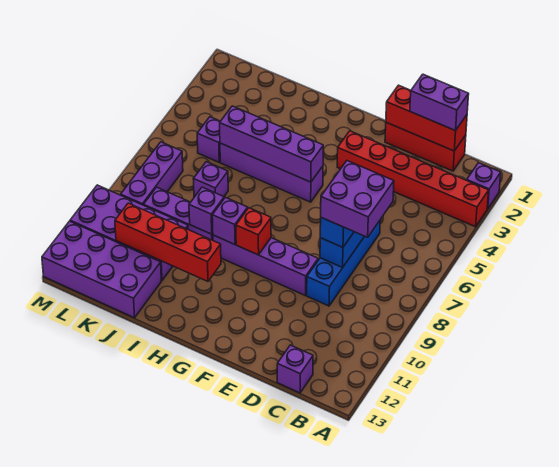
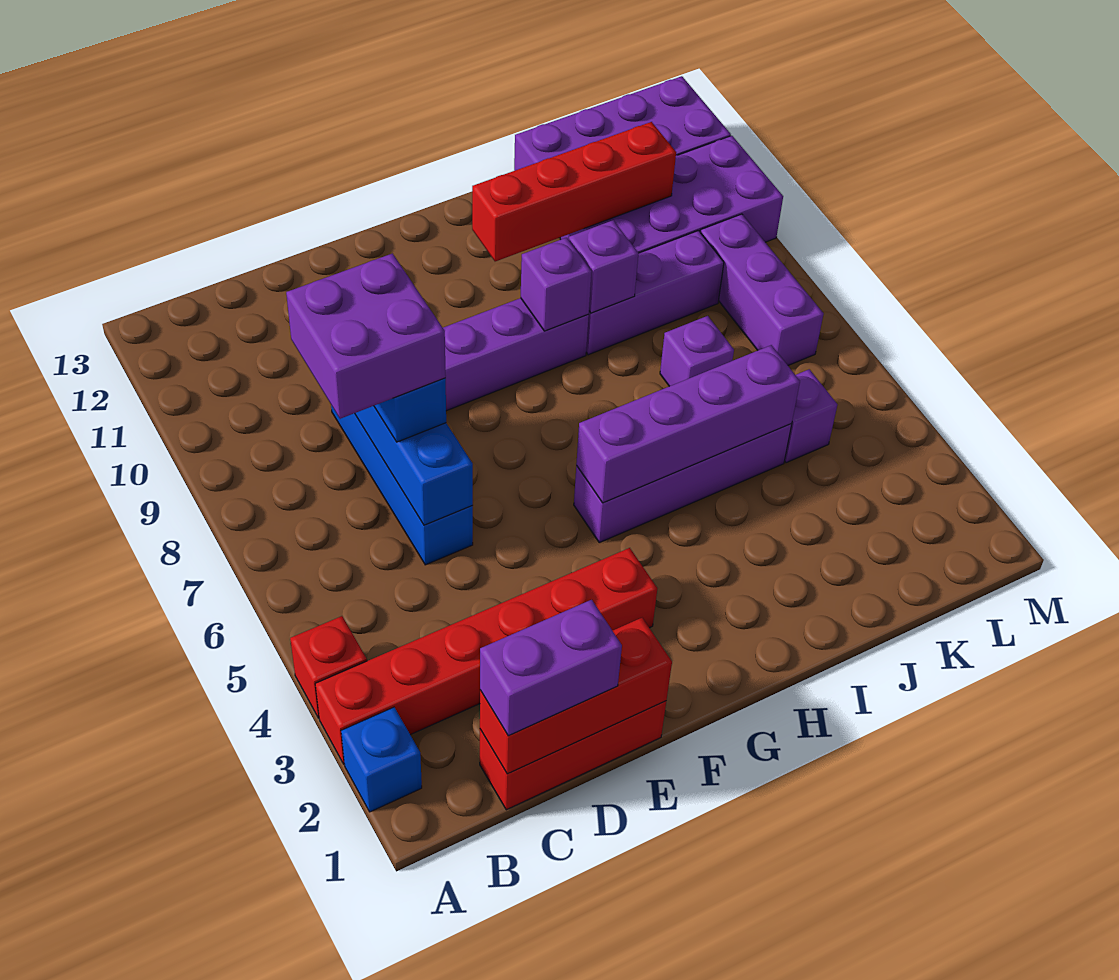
purple brick A2 level 1 -> blue brick A2 level 1
purple brick C13 level 1 -> none
red brick G9 level 2 -> red brick A4 level 1

